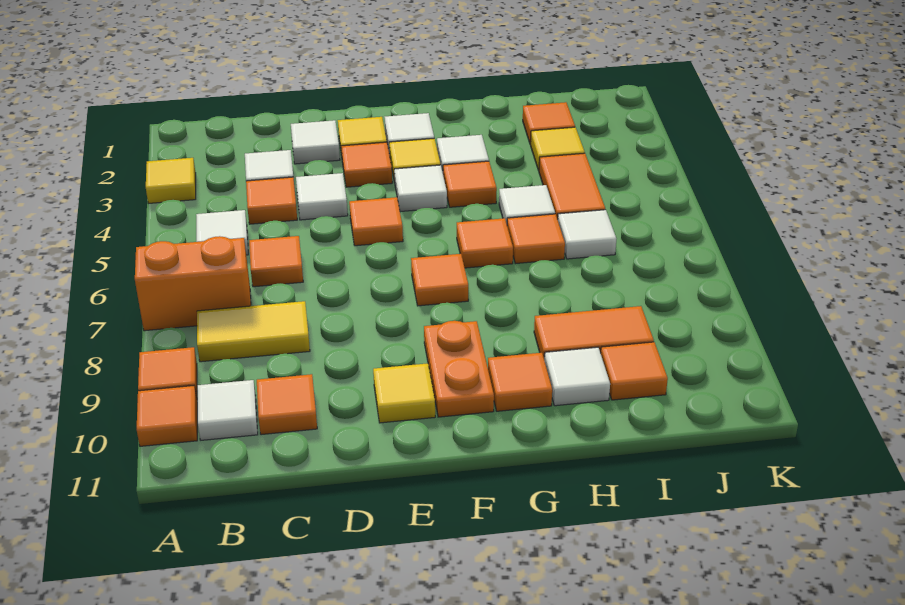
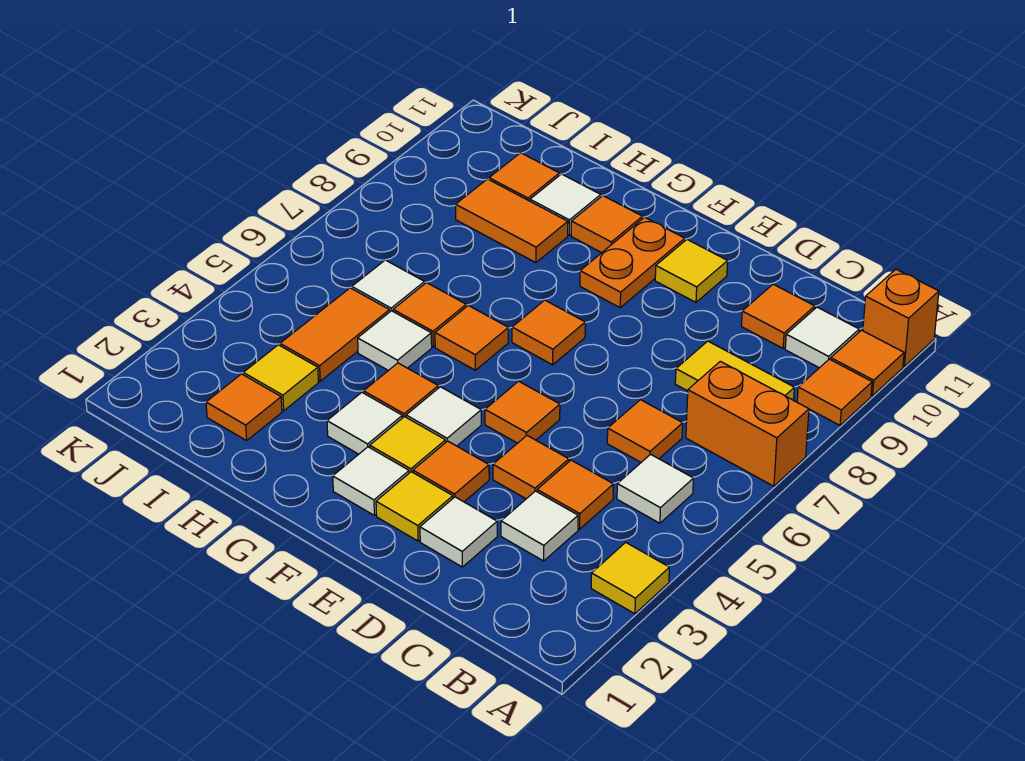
none -> orange brick A11 level 1
white tile D4 level 1 -> orange tile D4 level 1

